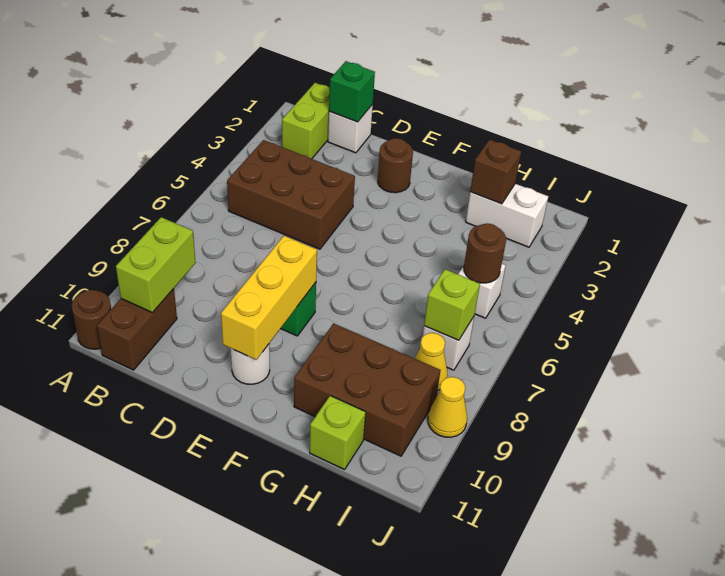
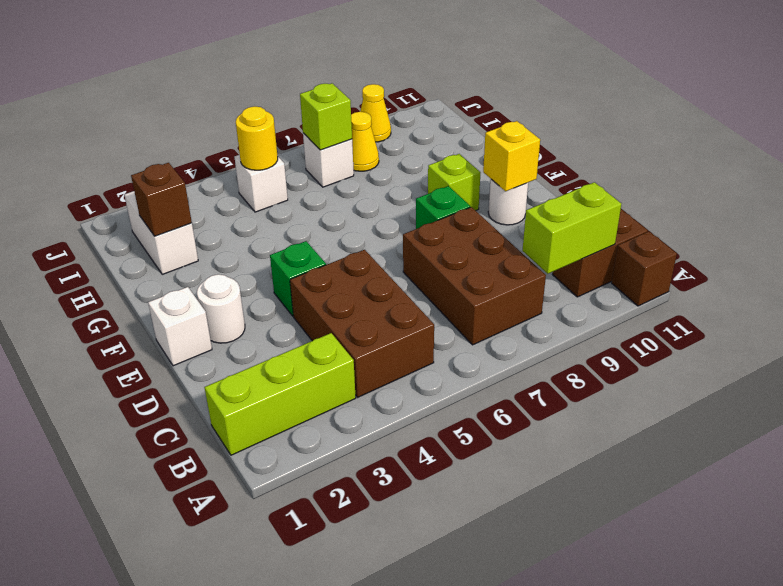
brown round brick A11 level 1 -> brown brick A11 level 1
lime brick B1:B2 level 1 -> lime brick B1:B3 level 1
white brick C1 level 1 -> white brick E1 level 1
green brick C1 level 2 -> green brick E4 level 1
brown round brick E2 level 1 -> white round brick E2 level 1
yellow brick E8:E10 level 2 -> yellow brick E10 level 2
brown brick G9:I10 level 1 -> brown brick B7:D8 level 1
lime brick H11 level 1 -> lime brick F9 level 1
brown round brick I5 level 2 -> yellow round brick I5 level 2

